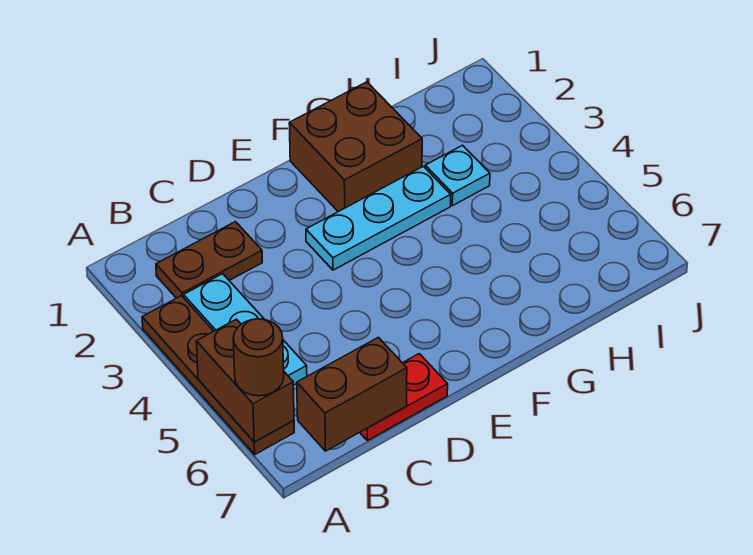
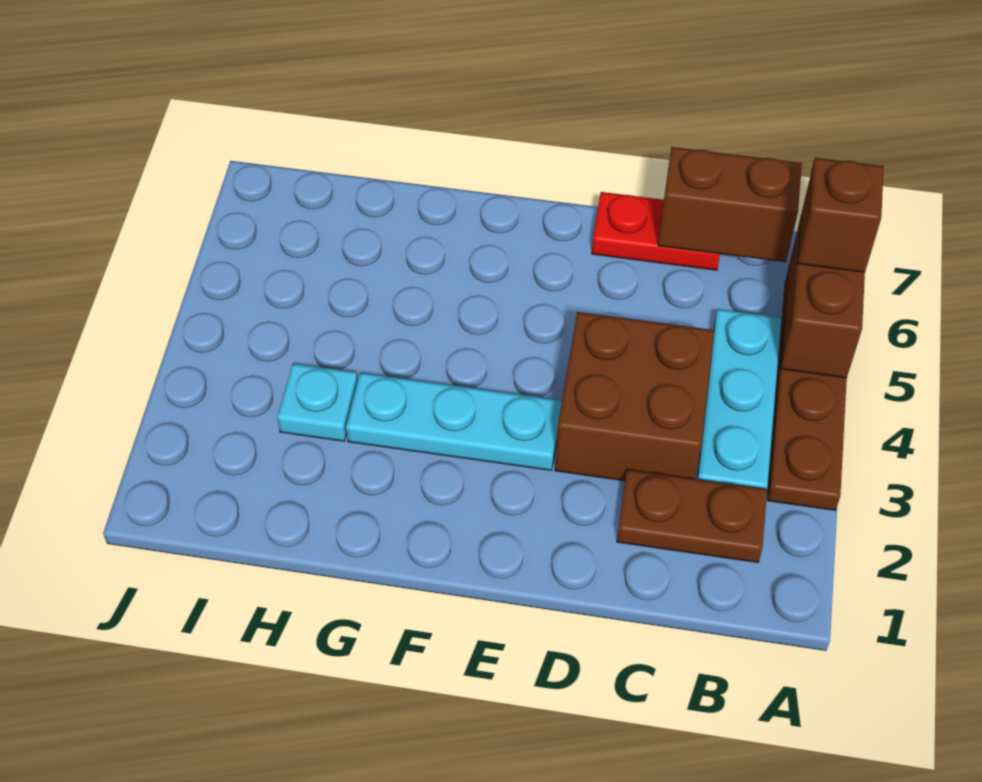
brown round brick A6 level 3 -> brown brick A6 level 3
brown brick F1:G2 level 1 -> brown brick C3:D4 level 1

